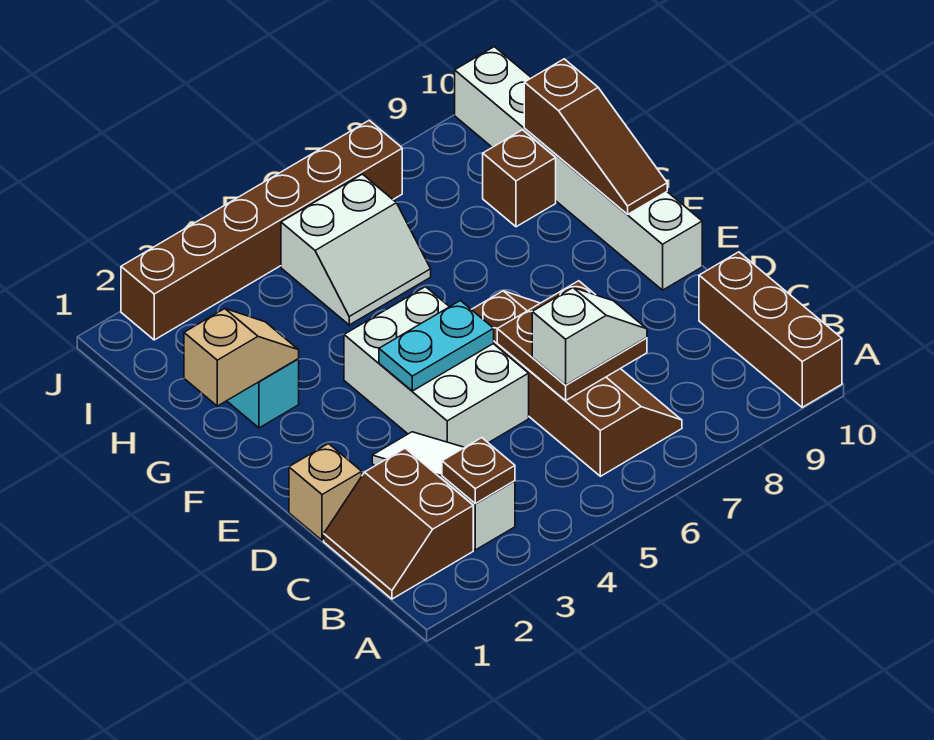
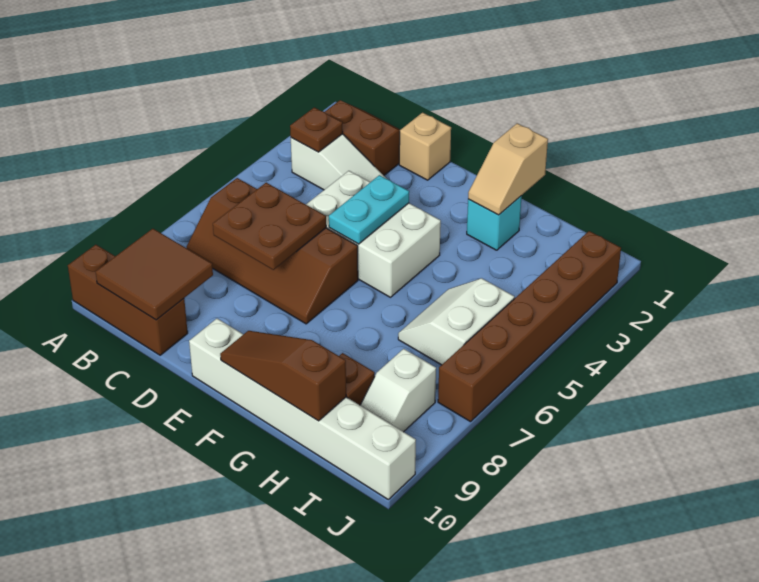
none -> brown tile B9:C10 level 2
white slope C6:C7 level 3 top 6 -> white slope I8:I9 level 1 top 8

